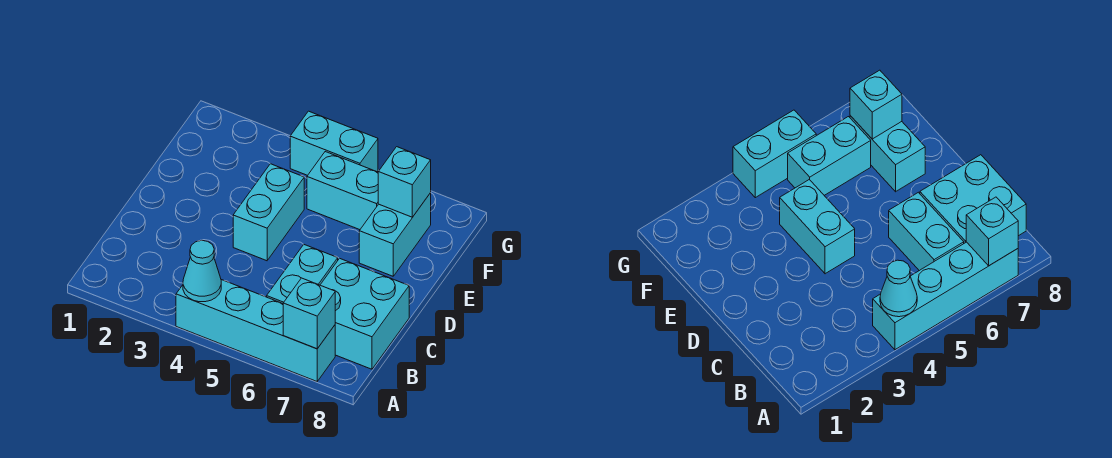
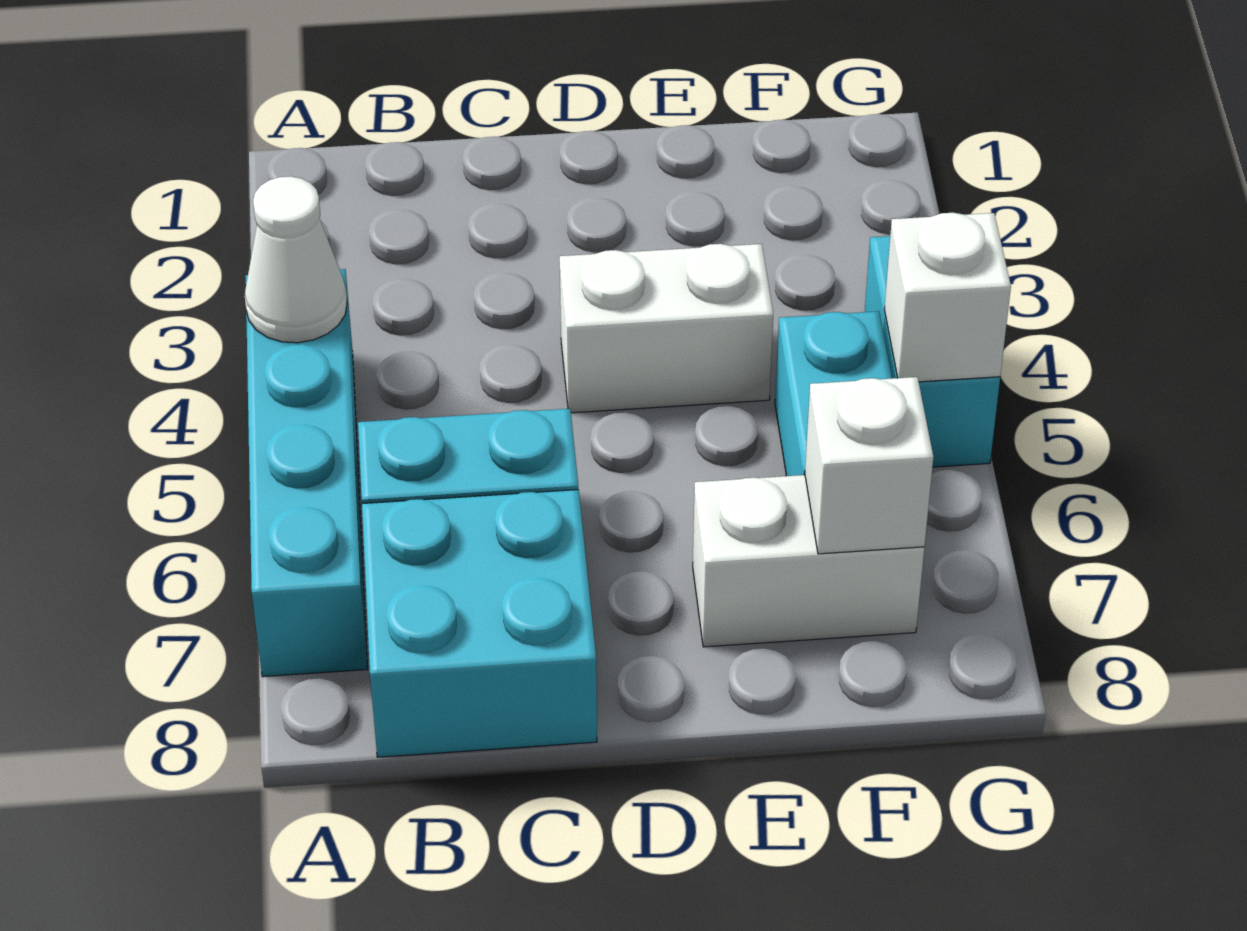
cyan cone A4 level 2 -> white cone A4 level 2
cyan brick A7 level 2 -> none
cyan brick D4:E4 level 1 -> white brick D4:E4 level 1
cyan brick E7:F7 level 1 -> white brick E7:F7 level 1
cyan brick F7 level 2 -> white brick F7 level 2
none -> white brick G5 level 2

